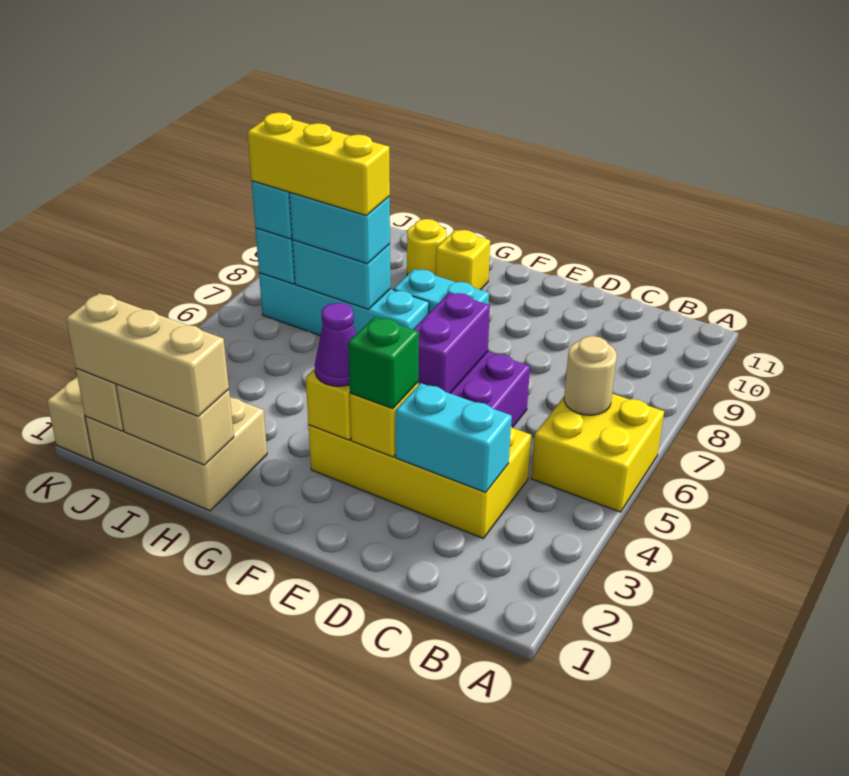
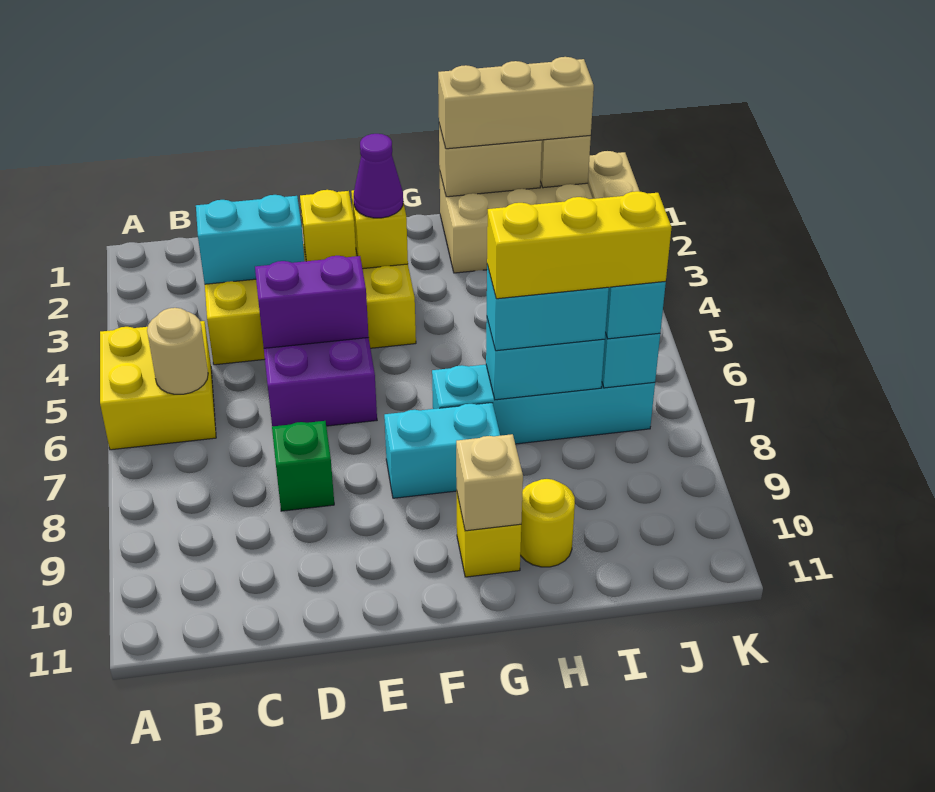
green brick E3 level 3 -> green brick D8 level 1
purple brick E5:E6 level 2 -> purple brick D5:E5 level 2
none -> tan brick G10 level 2

